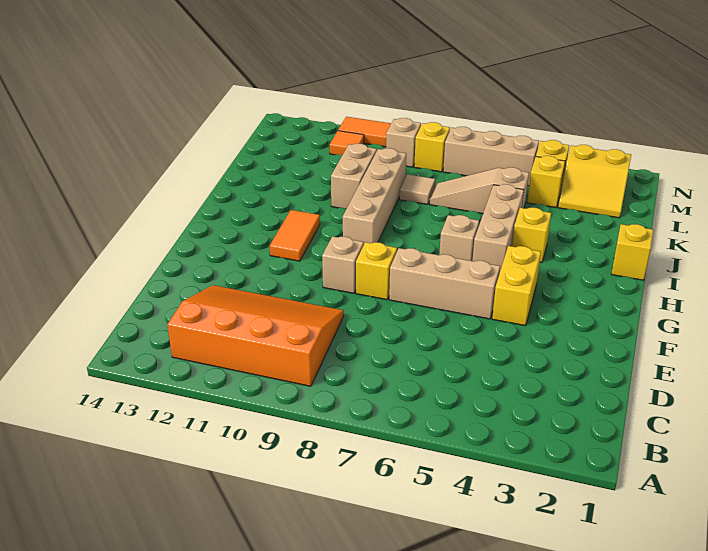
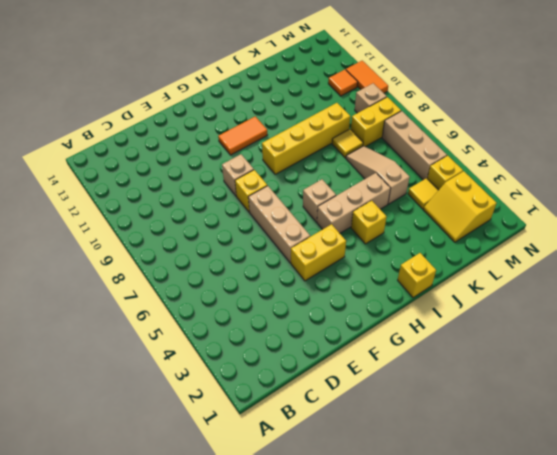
orange slope B9:D12 level 1 top B -> none
tan brick H9:K9 level 1 -> yellow brick H9:K9 level 1
tan brick J10:K10 level 1 -> none
tan tile K8 level 1 -> yellow tile K8 level 1
yellow brick L4 level 1 -> yellow tile L4 level 1
yellow brick M8 level 1 -> yellow brick L8:M8 level 1

